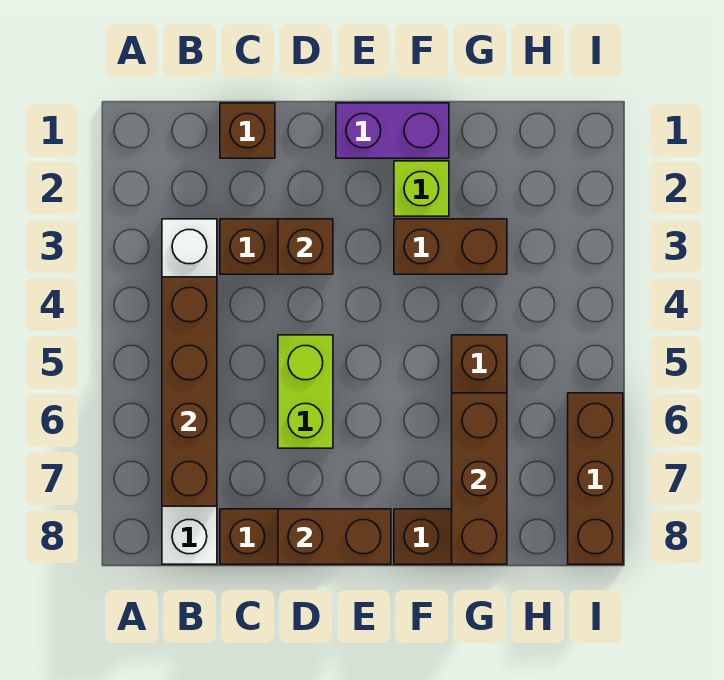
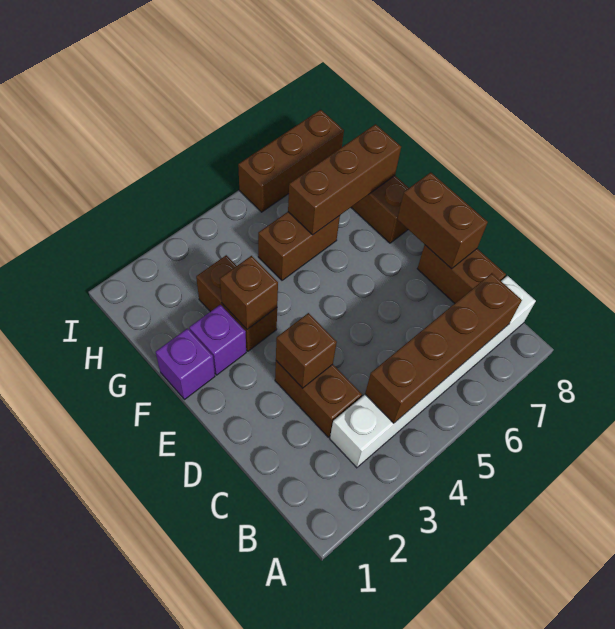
brown brick C1 level 1 -> brown brick F3 level 2
lime brick D5:D6 level 1 -> none
purple brick E1:F1 level 1 -> purple brick F1 level 1
lime brick F2 level 1 -> purple brick F2 level 1

